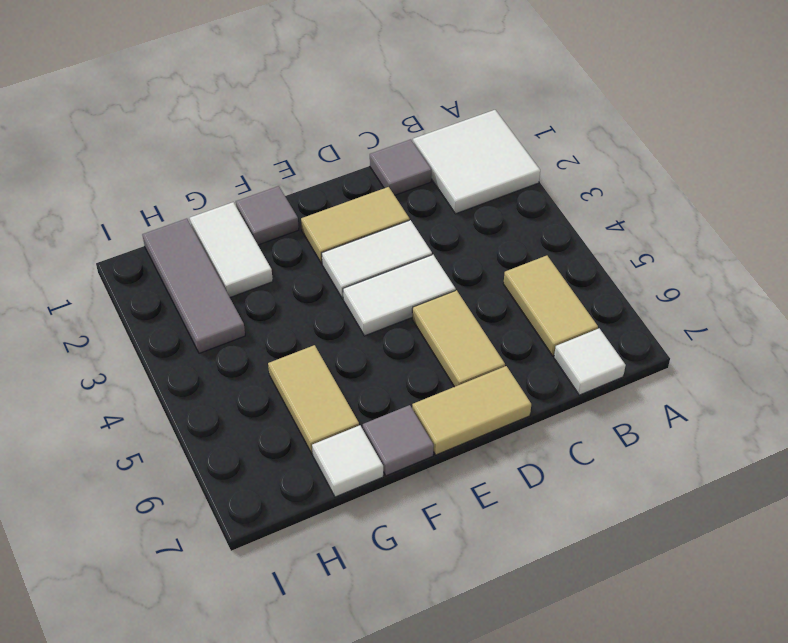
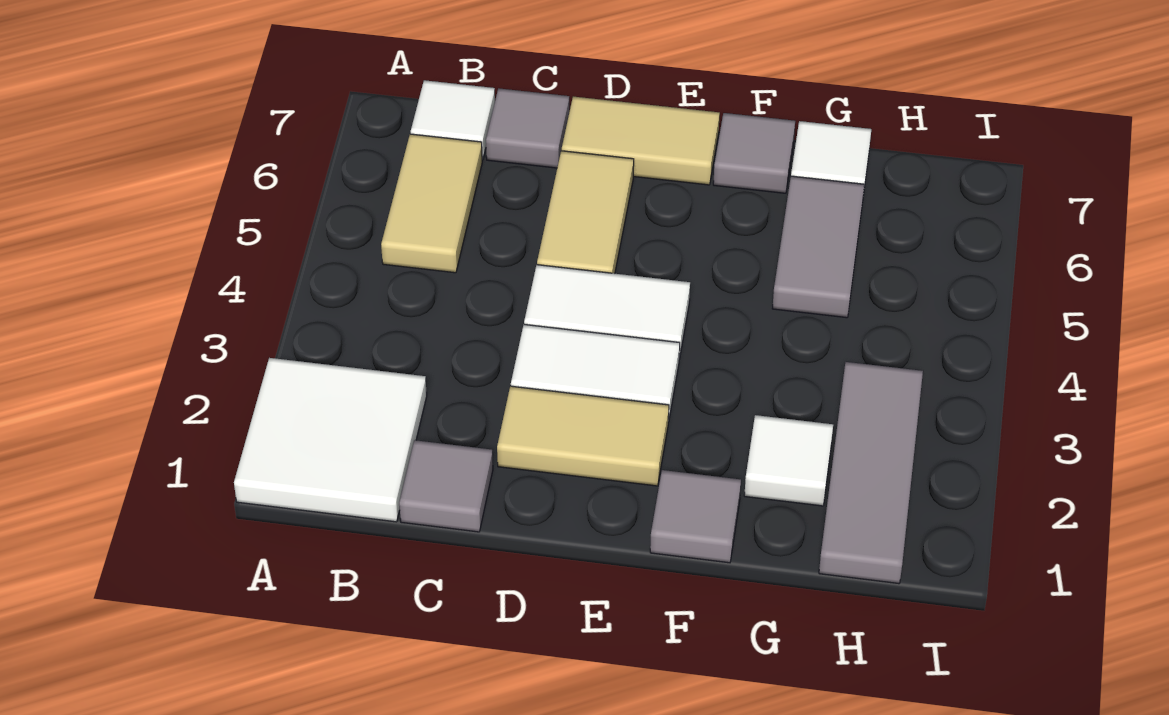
none -> grey tile C7 level 1
white tile G1:G2 level 1 -> white tile G2 level 1
tan tile G5:G6 level 1 -> grey tile G5:G6 level 1

